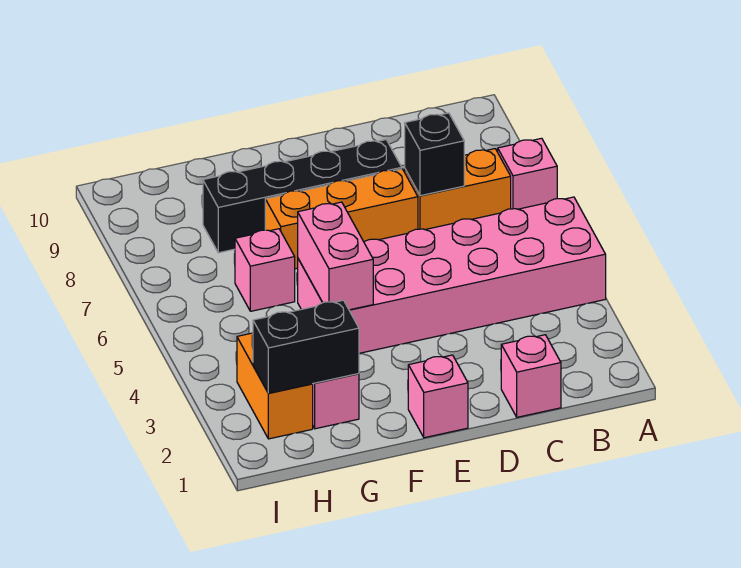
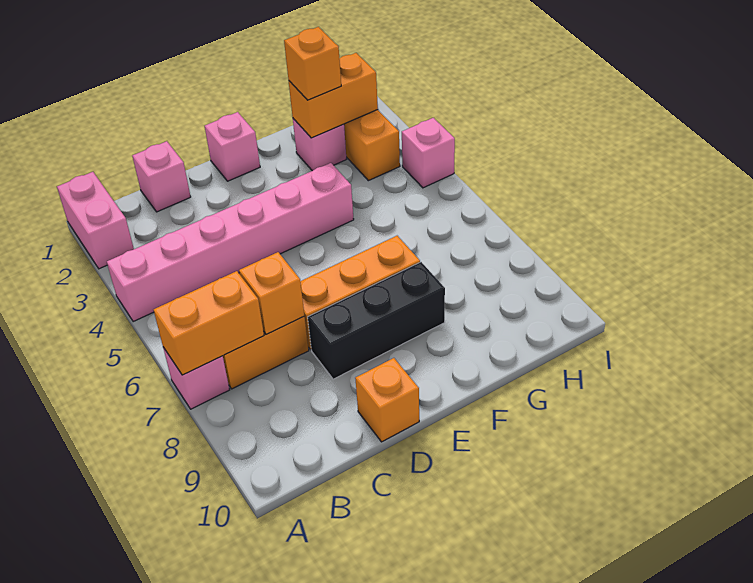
pink brick A4:F5 level 1 -> pink brick A4:F4 level 1
none -> orange brick A7:B7 level 2
black brick C7 level 2 -> orange brick C7 level 2
black brick D8:G8 level 1 -> black brick D8:F8 level 1
none -> orange brick D10 level 1
pink brick F4:F5 level 2 -> pink brick A1:A2 level 1
black brick G2:H2 level 2 -> orange brick G2:H2 level 2
none -> orange brick G2 level 3
pink brick G6 level 1 -> pink brick I4 level 1

